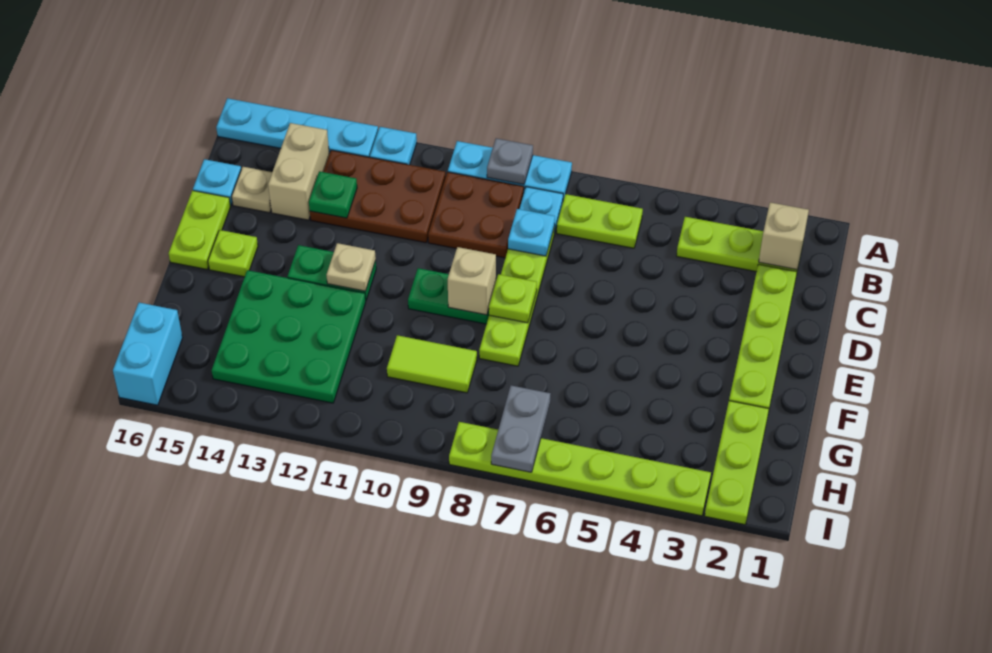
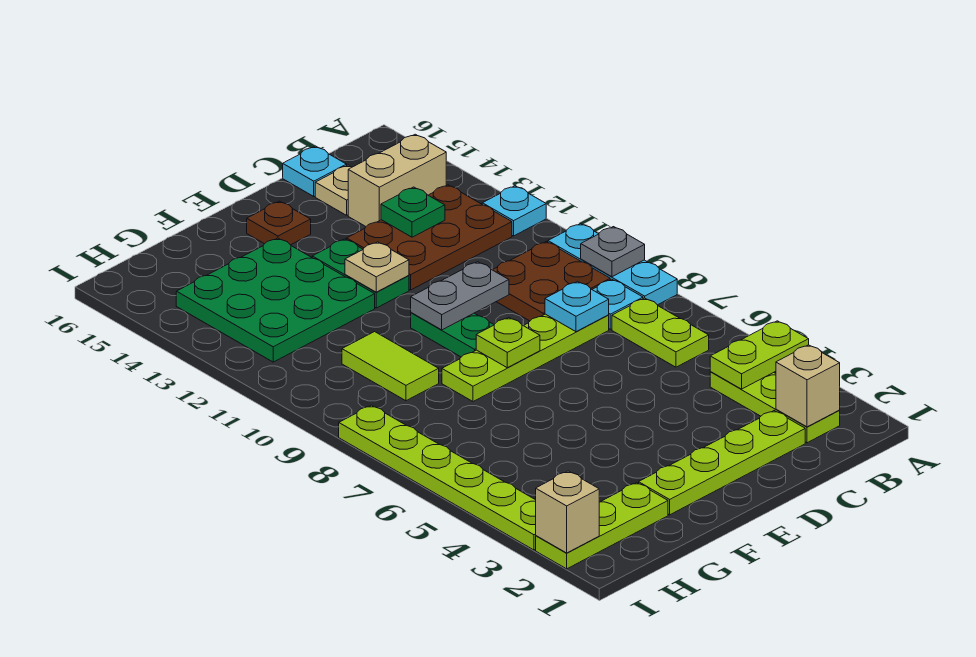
cyan plate A13:A16 level 1 -> none
brown plate B11:C13 level 1 -> brown plate B12:D13 level 1
lime plate D16:E16 level 1 -> lime plate A4:B4 level 2
tan brick E9 level 2 -> tan brick I2 level 2
lime plate E15 level 1 -> brown plate E15 level 1
grey plate H7:I7 level 2 -> grey plate D10:E10 level 2
cyan brick H16:I16 level 1 -> none

